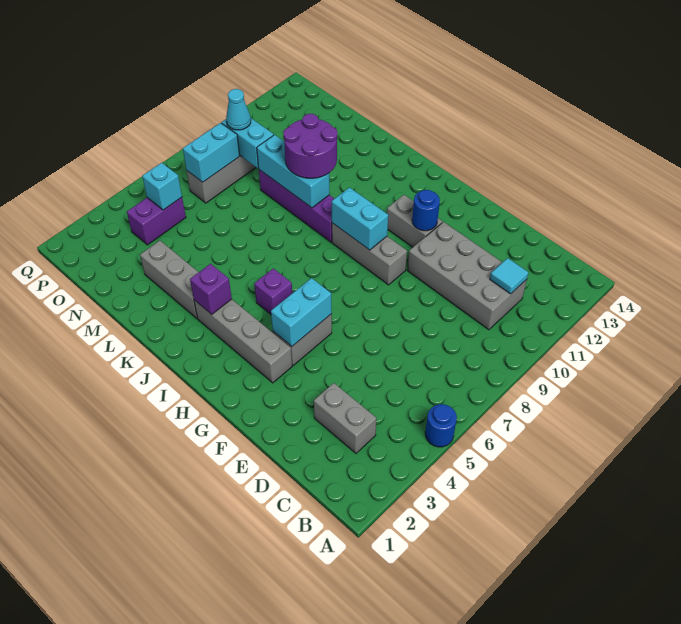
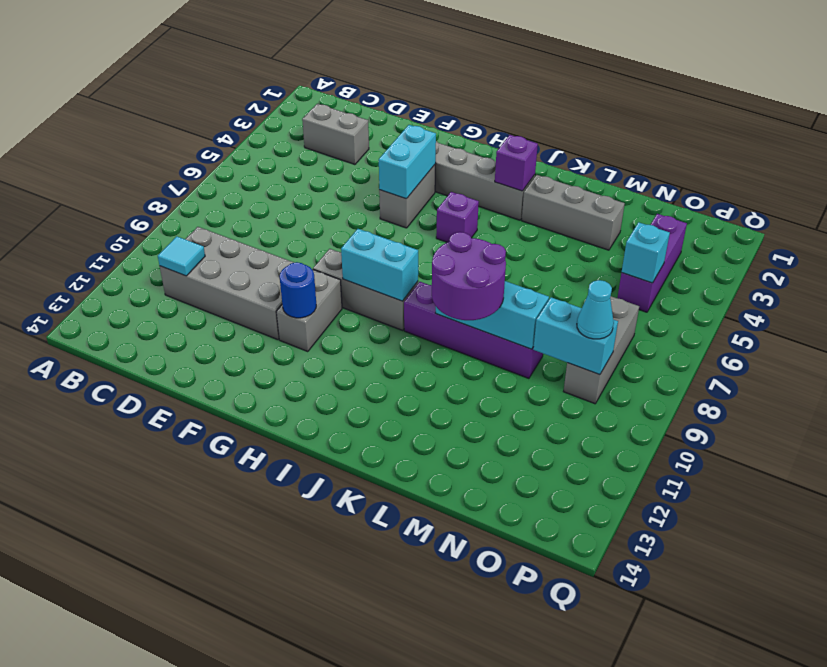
blue round brick A5 level 1 -> none
grey brick G11:H11 level 1 -> grey brick G10:G11 level 1
purple brick O4:O5 level 1 -> purple brick O3:O5 level 1
cyan brick O7:O8 level 2 -> none

